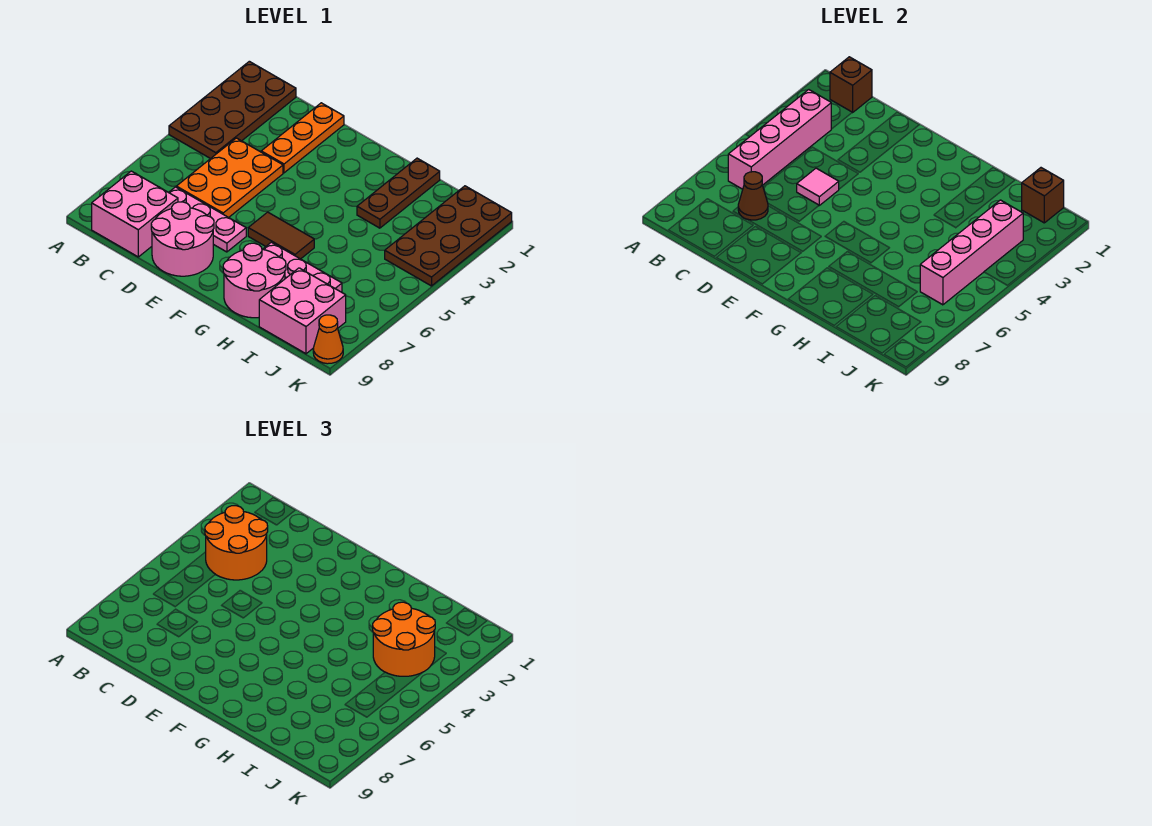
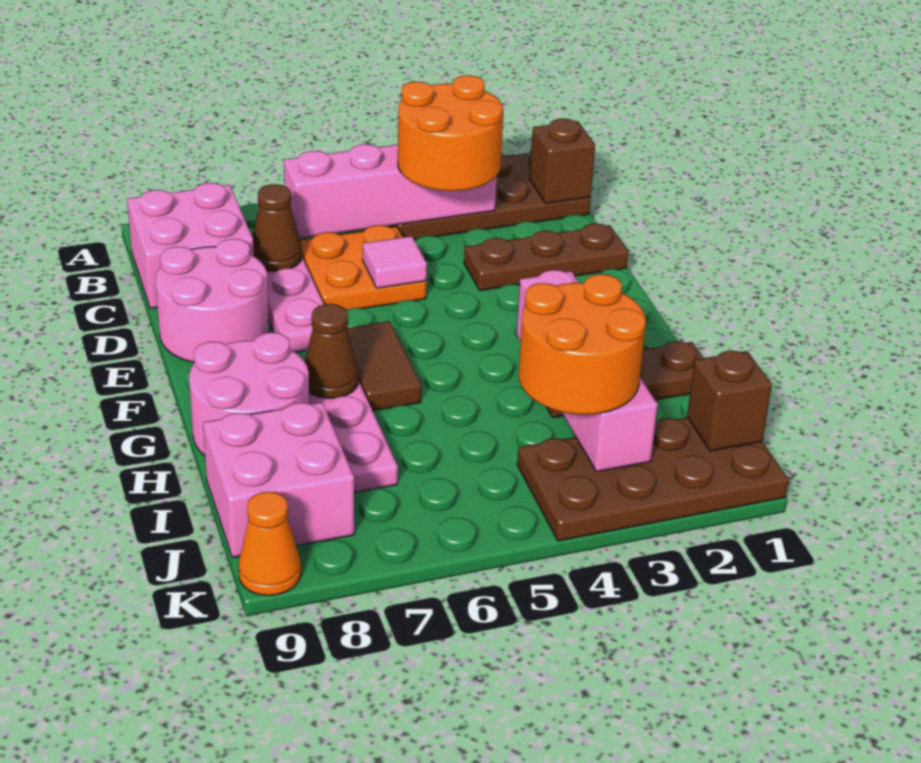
orange plate C4:D6 level 1 -> orange plate C5:D6 level 1
orange plate D1:D3 level 1 -> brown plate D1:D3 level 1
none -> brown cone G7 level 2
pink brick J3:J6 level 2 -> pink brick G3:J3 level 2

